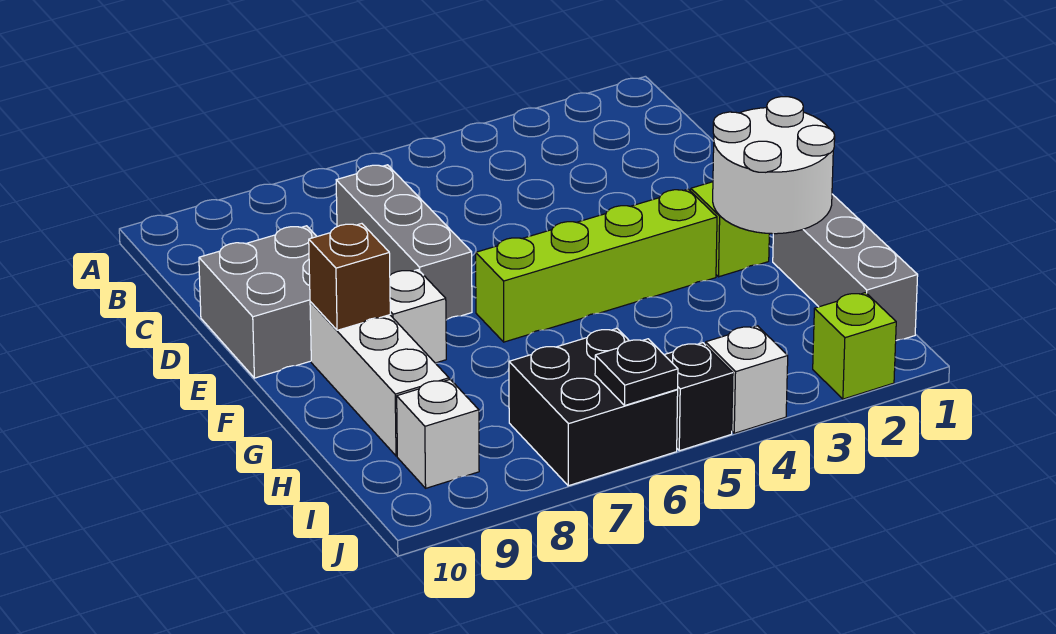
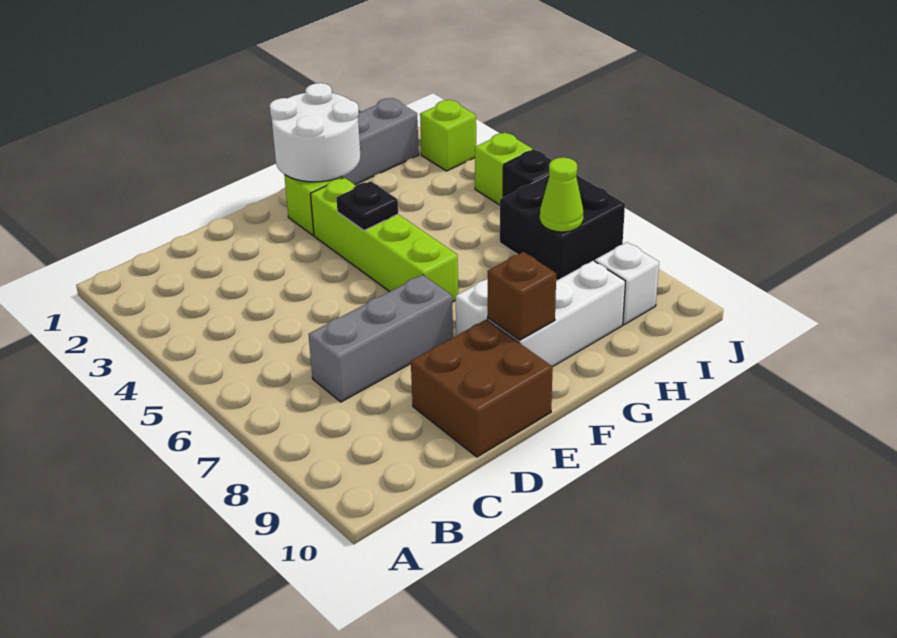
grey brick D9:E10 level 1 -> brown brick D9:E10 level 1
none -> lime cone I7 level 2
white brick J4 level 1 -> lime brick J4 level 1
black plate J6 level 2 -> black plate F4 level 2

